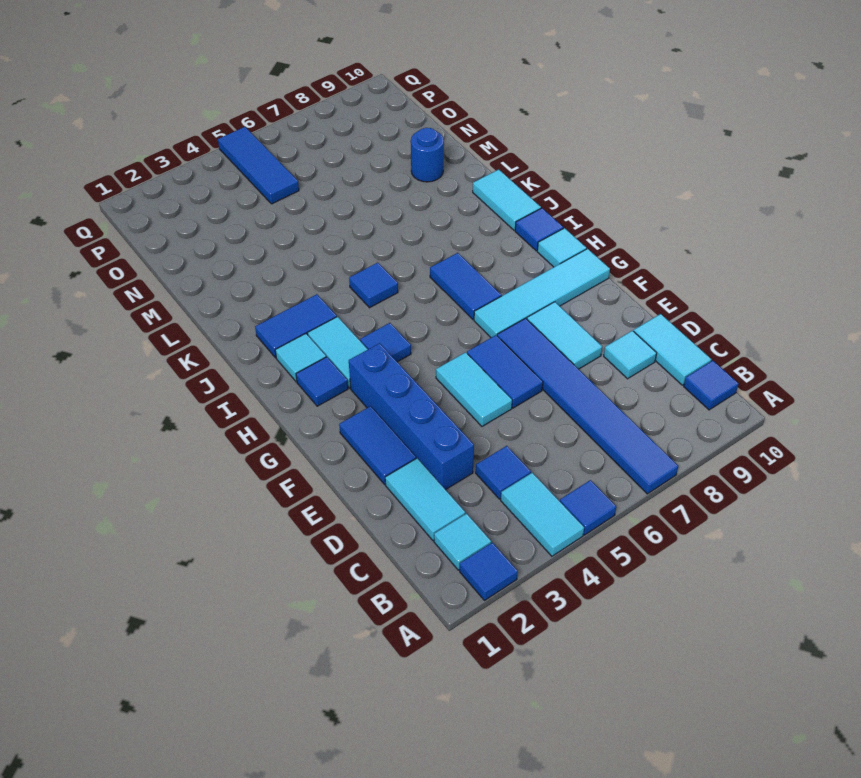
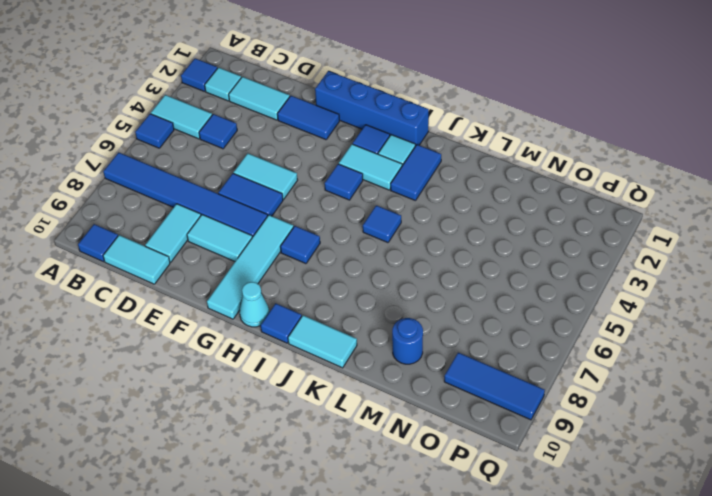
blue brick D3:G3 level 1 -> blue brick F1:I1 level 1
cyan tile D9 level 1 -> cyan tile D8:D9 level 1
blue tile H7:I7 level 1 -> blue tile H7 level 1
cyan tile H10 level 1 -> cyan cone H10 level 1
blue tile O5:Q5 level 1 -> blue tile O9:Q9 level 1

